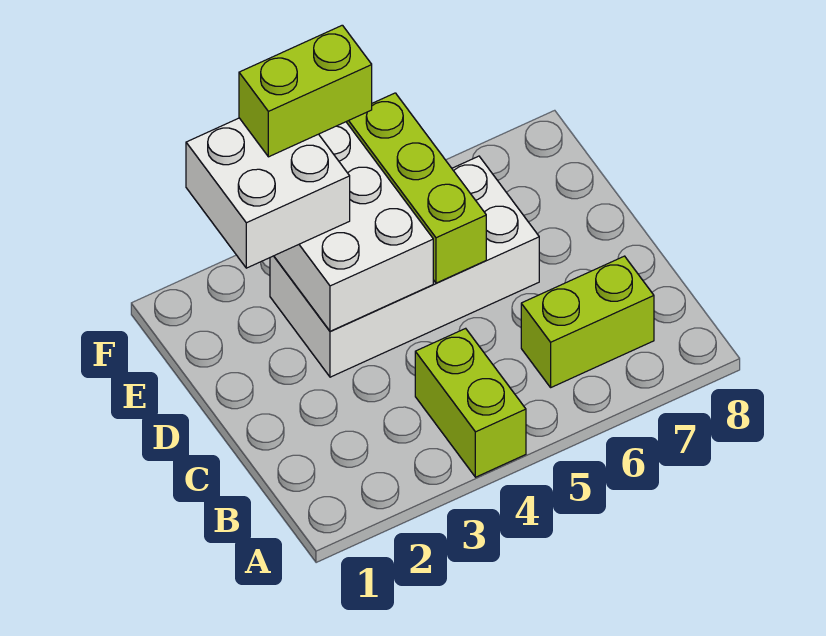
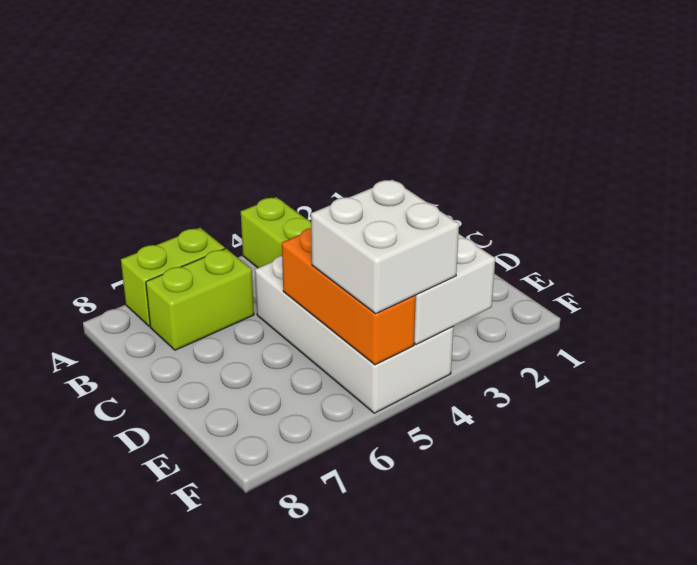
white brick D3:E6 level 1 -> white brick C4:F5 level 1
lime brick D5:F5 level 2 -> orange brick D5:F5 level 2
white brick E2:F3 level 3 -> white brick E4:F5 level 3
lime brick F3:F4 level 4 -> lime brick A6:A7 level 1

